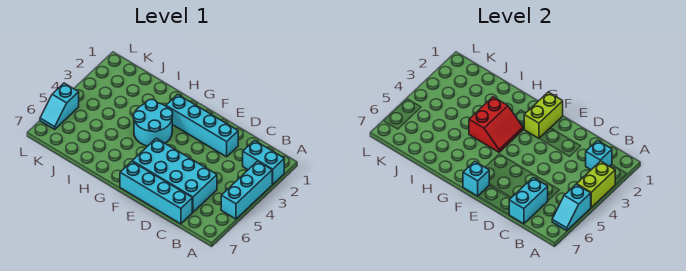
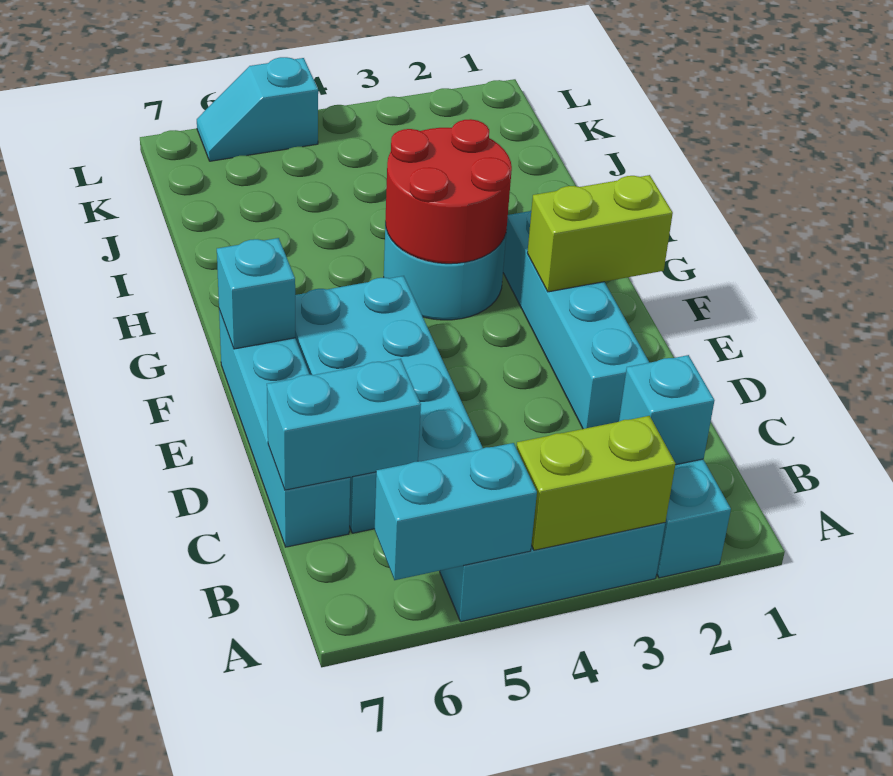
cyan slope A5:A6 level 2 top 5 -> cyan brick A5:A6 level 2
red slope G3:H4 level 2 top H -> red round brick G3:H4 level 2

